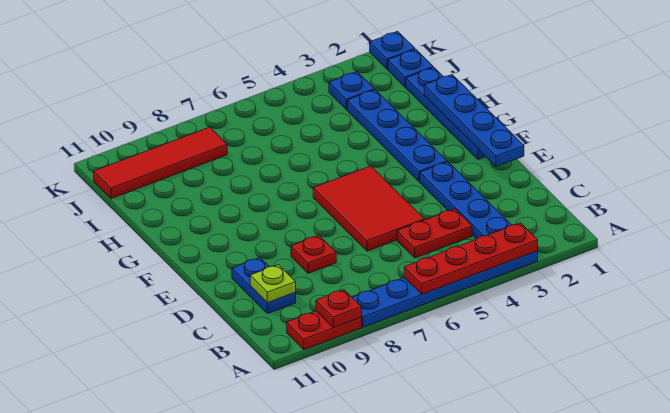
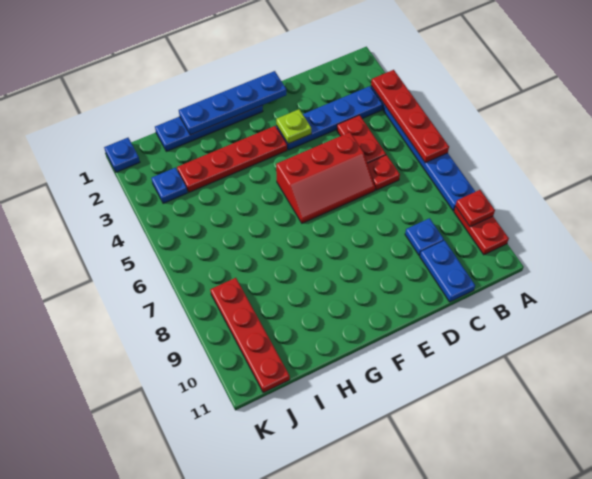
blue plate C10:D10 level 1 -> blue plate C10:C11 level 1
lime plate C10 level 2 -> lime plate E3 level 2
red tile D5:F6 level 1 -> red slope D5:F6 level 1 top 5
red plate D8 level 1 -> red plate C6 level 1
blue plate F3:I3 level 1 -> red plate F3:I3 level 1
blue plate J1 level 1 -> blue plate C9 level 1
red tile J8:J11 level 1 -> red plate J8:J11 level 1

